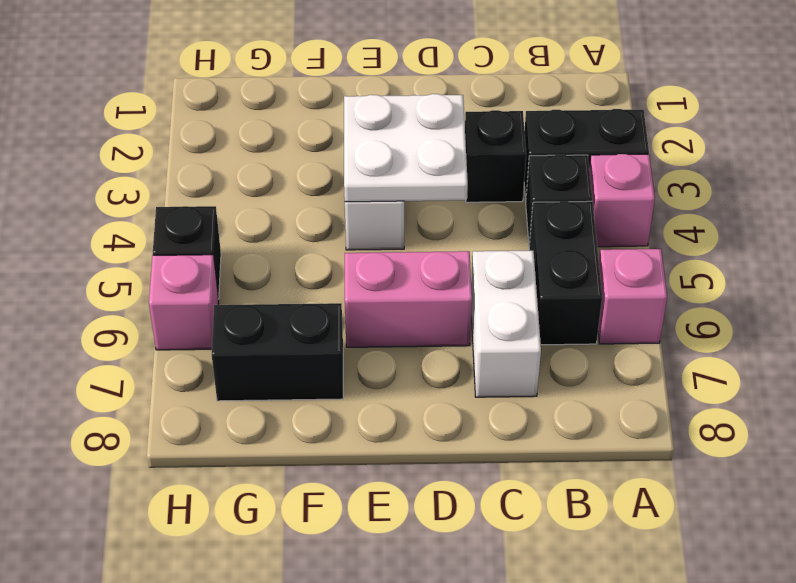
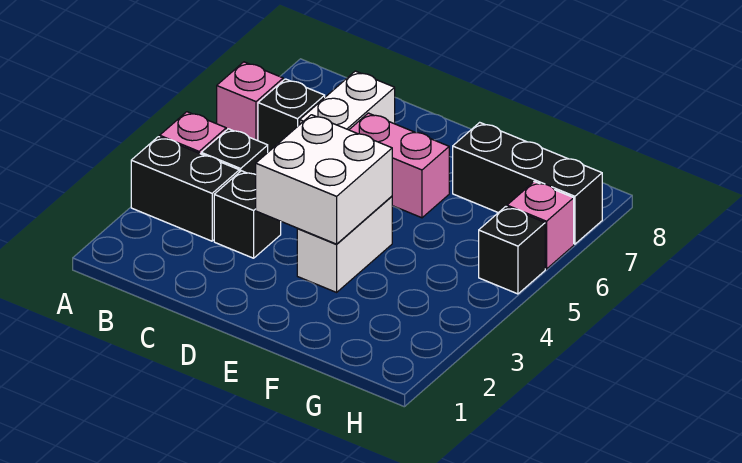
black brick B5:B6 level 1 -> black brick B6 level 1
white plate D3:E4 level 2 -> white brick D3:E4 level 2
black brick F7:G7 level 1 -> black brick F7:H7 level 1

